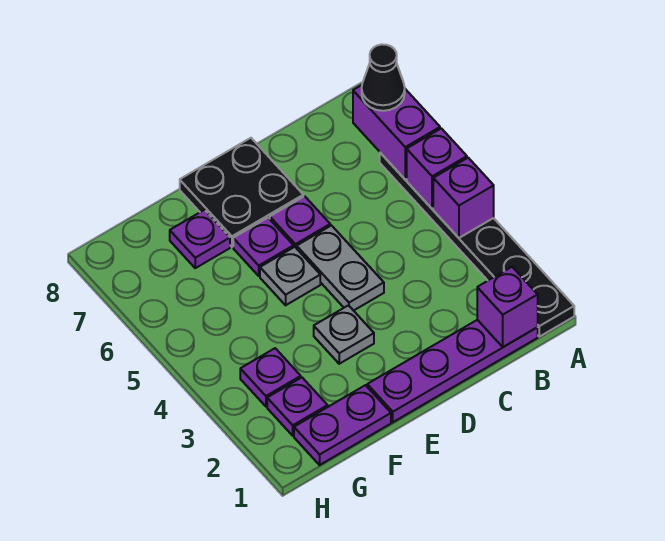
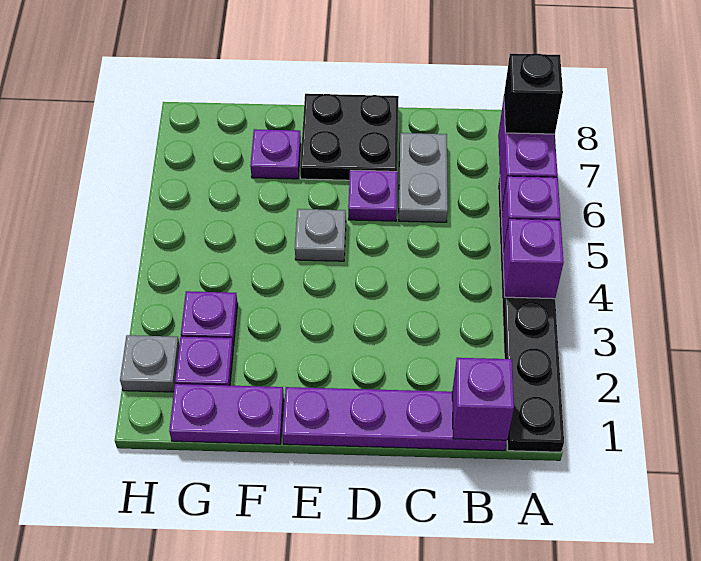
black cone A7 level 3 -> black brick A7 level 3
grey plate D4:D5 level 1 -> grey plate C6:C7 level 1
grey plate E3 level 1 -> grey plate H2 level 1
purple plate E6 level 1 -> none

